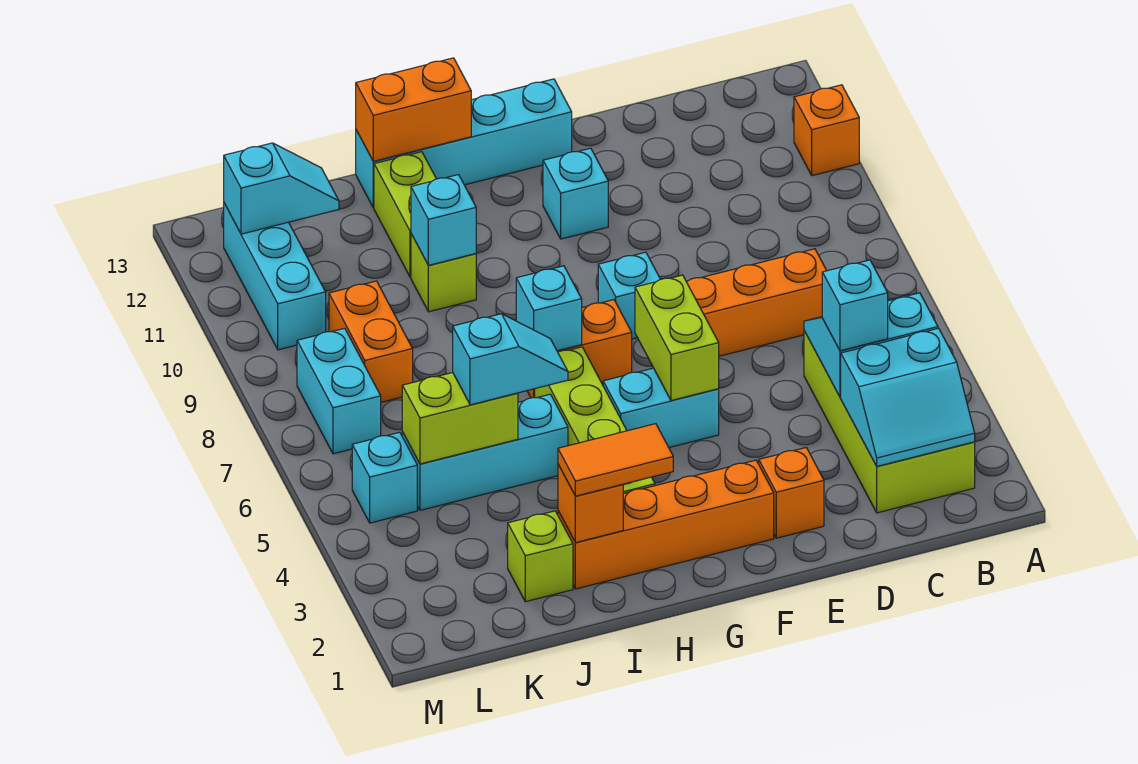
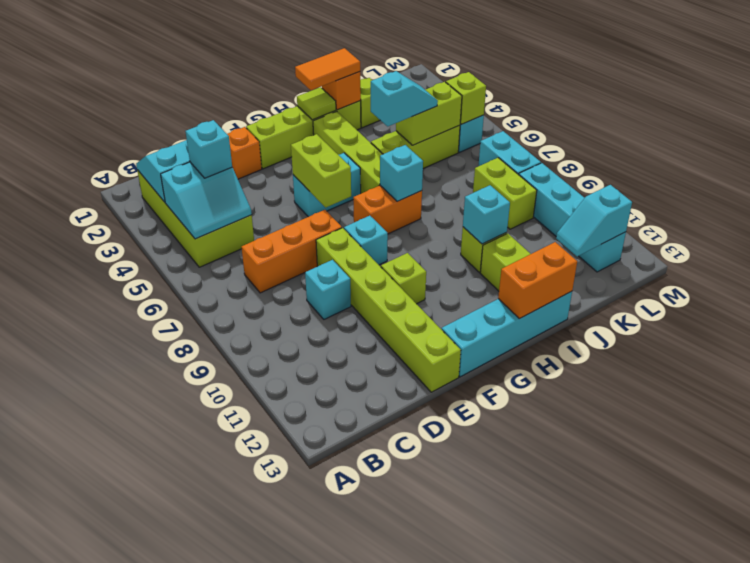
orange brick A11 level 1 -> none
none -> lime brick E8:E13 level 1
orange brick F2:I2 level 1 -> lime brick F2:I2 level 1
none -> lime brick F10 level 1
cyan brick F11 level 1 -> cyan brick D9 level 1
none -> lime tile H2 level 2
cyan brick I5:K5 level 1 -> lime brick I5:K5 level 1
cyan slope I5:J5 level 3 top J -> cyan slope I5:J5 level 3 top I
orange brick K8:K9 level 1 -> lime brick K8:K9 level 1
none -> lime brick L5 level 2
cyan brick L10:L12 level 1 -> cyan brick L9:L12 level 1

